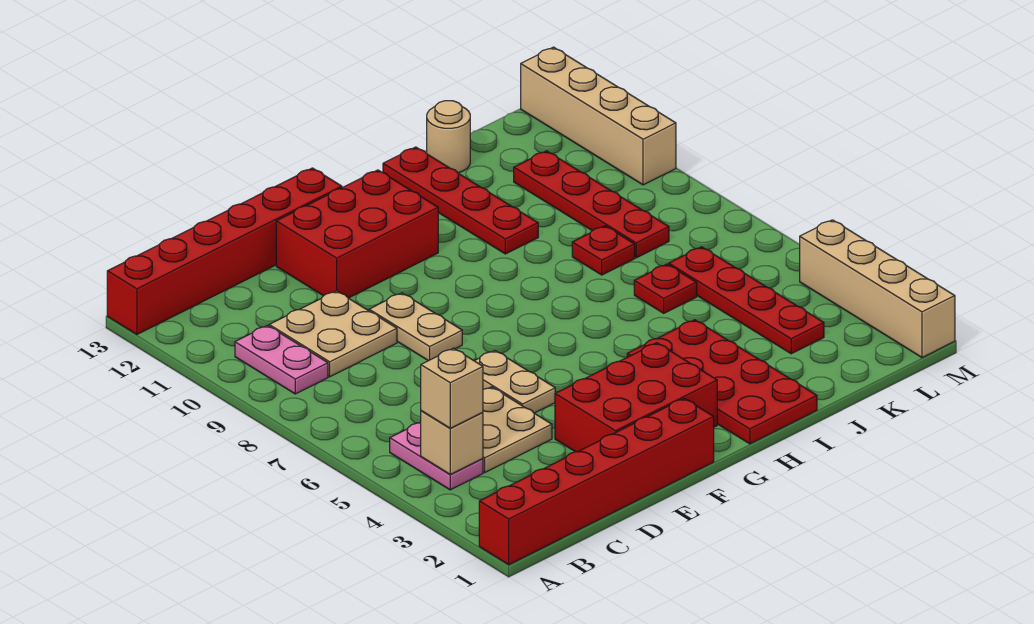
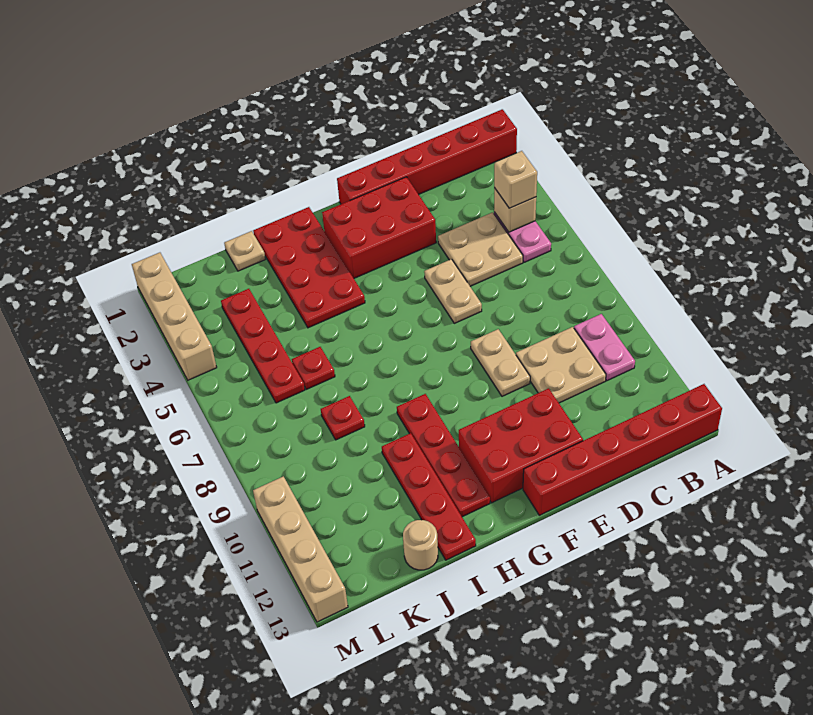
none -> tan plate J1 level 1
red plate K8:K11 level 1 -> red plate H9:H12 level 1

